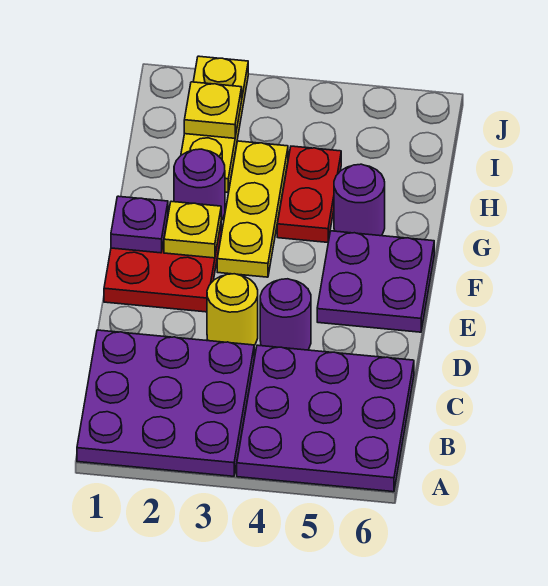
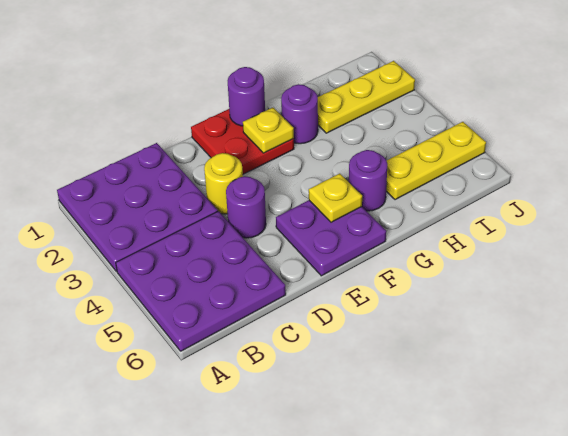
purple plate F1 level 2 -> purple round brick F1 level 2
yellow plate F3:H3 level 1 -> yellow plate H5:J5 level 1
red plate G4:H4 level 1 -> none
yellow plate I2 level 2 -> yellow plate F5 level 2

